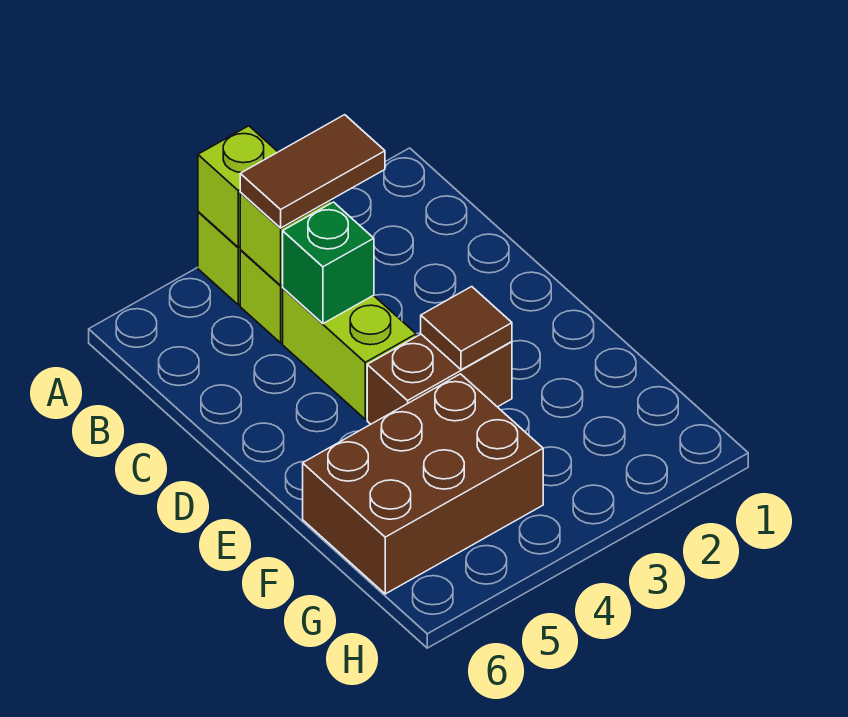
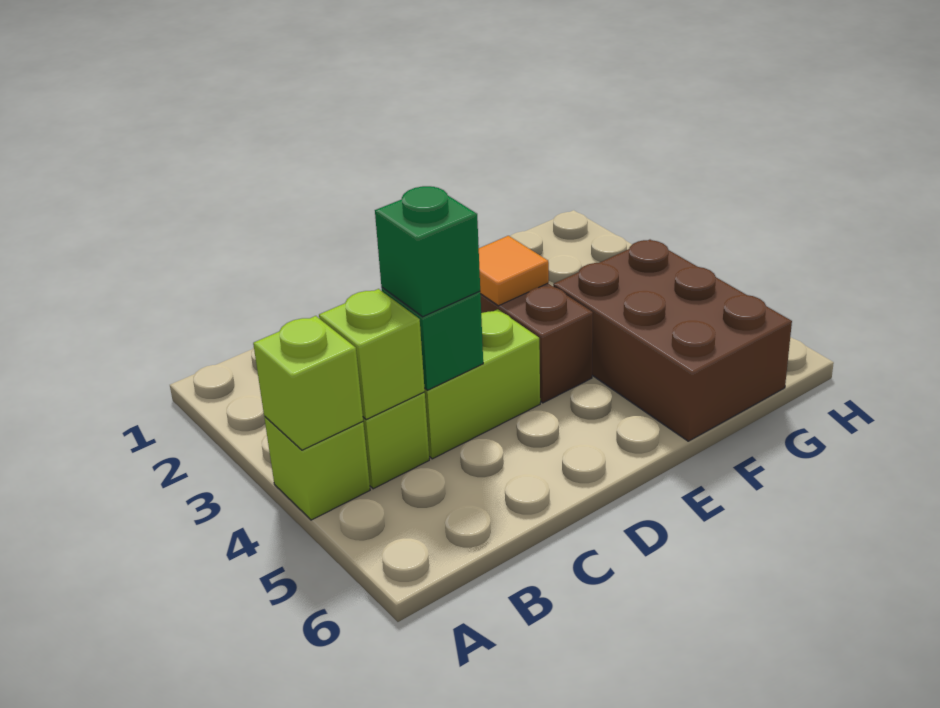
brown tile B3:B4 level 3 -> none
none -> green brick C4 level 3
brown tile E3 level 2 -> orange tile E3 level 2

